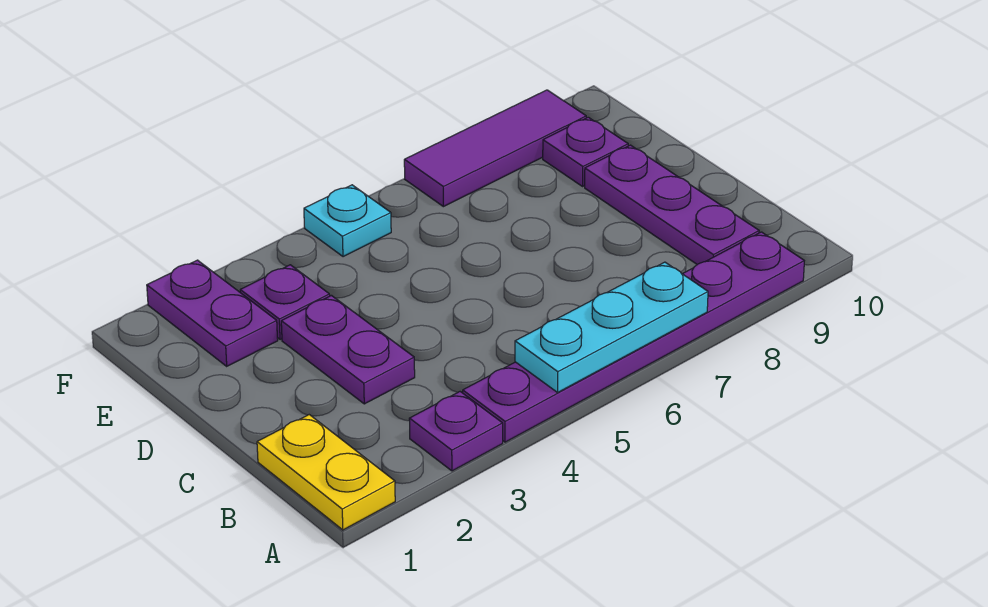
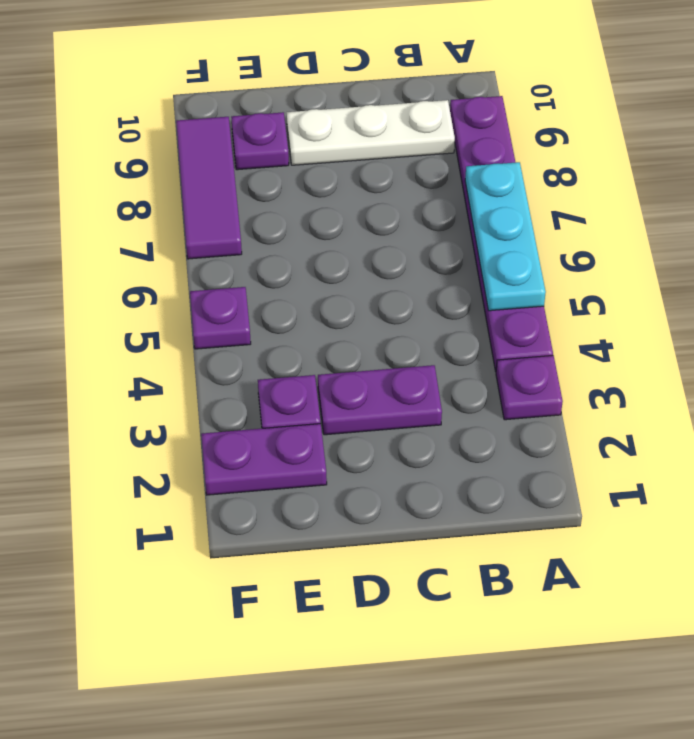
yellow plate A1:B1 level 1 -> none
purple plate B9:D9 level 1 -> white plate B9:D9 level 1
cyan plate F5 level 1 -> purple plate F5 level 1

